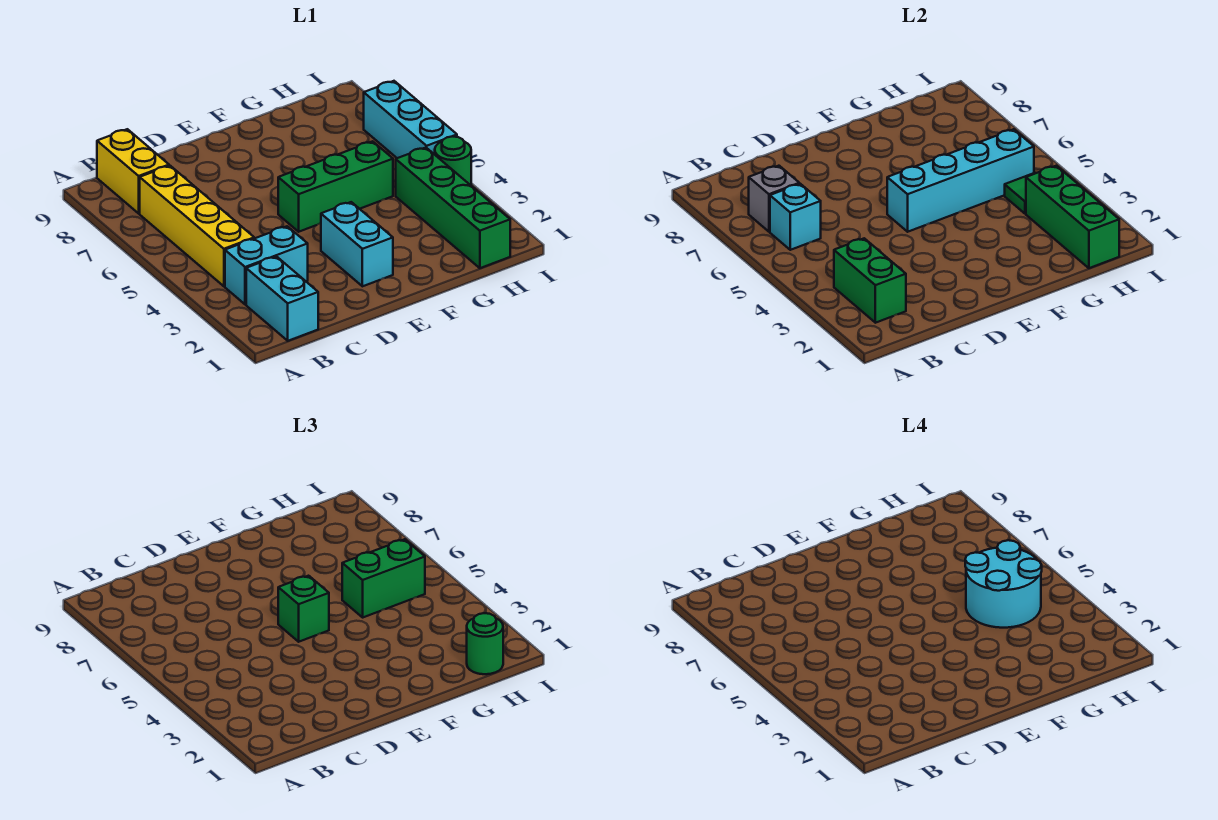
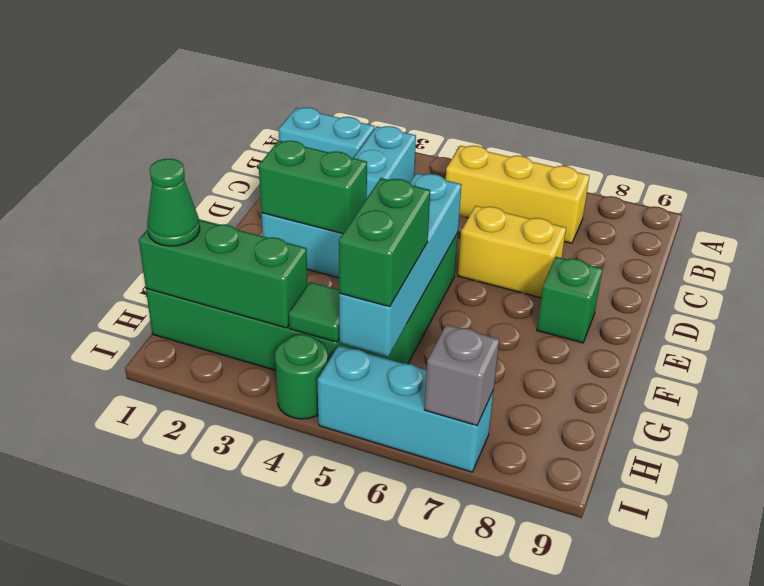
green brick B2:B3 level 2 -> green brick E2:E3 level 2
yellow brick B4:B7 level 1 -> yellow brick B5:B7 level 1
cyan brick B6 level 2 -> none
grey brick B7 level 2 -> grey brick I7 level 2
yellow brick B8:B9 level 1 -> yellow brick D6:D7 level 1
green brick E5 level 3 -> green brick E8 level 1
cyan round brick G4:H5 level 4 -> none
green round brick H1 level 3 -> green cone H1 level 3

